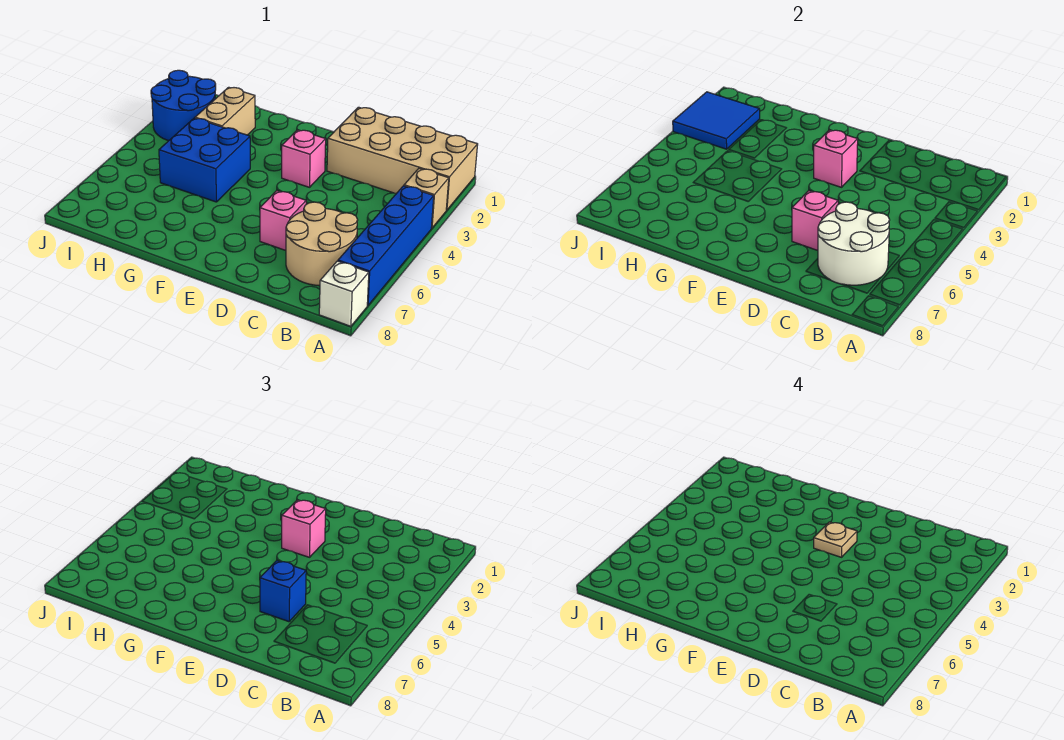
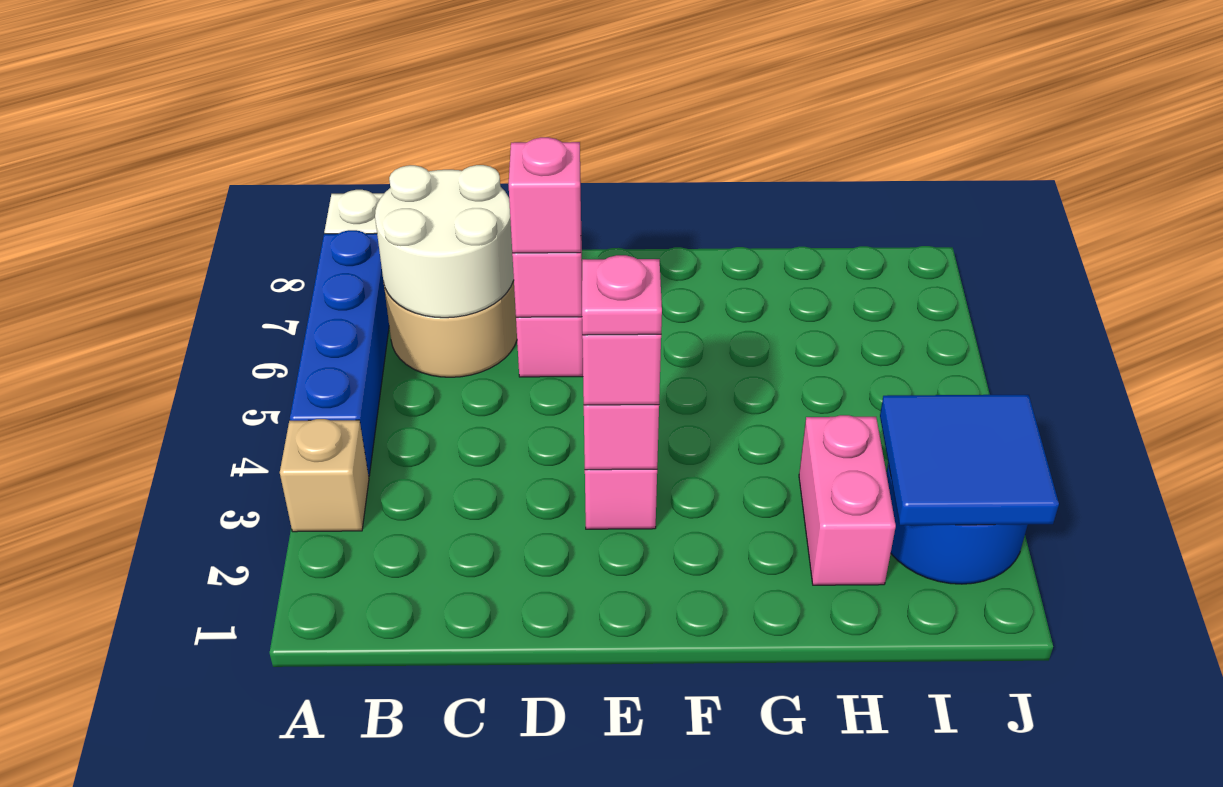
tan brick A1:D2 level 1 -> none
blue brick D6 level 3 -> pink brick D6 level 3
tan plate E3 level 4 -> pink plate E3 level 4
blue brick G4:H5 level 1 -> none
tan brick H2:H3 level 1 -> pink brick H2:H3 level 1

